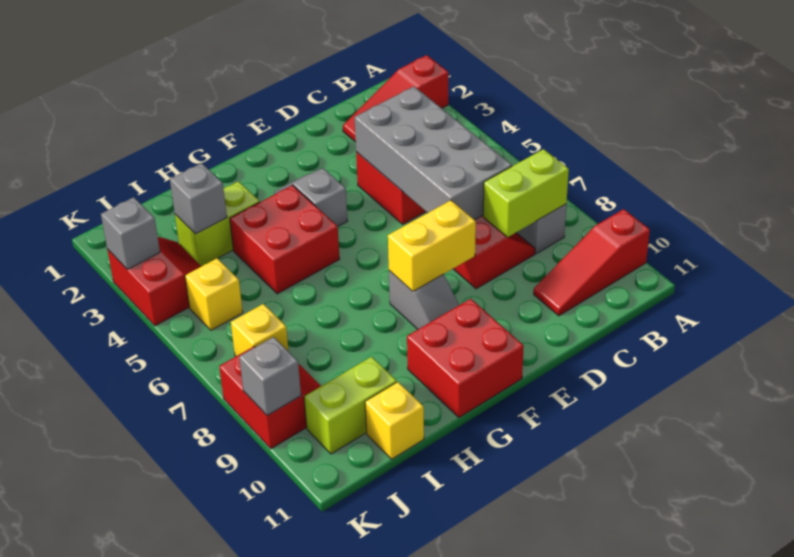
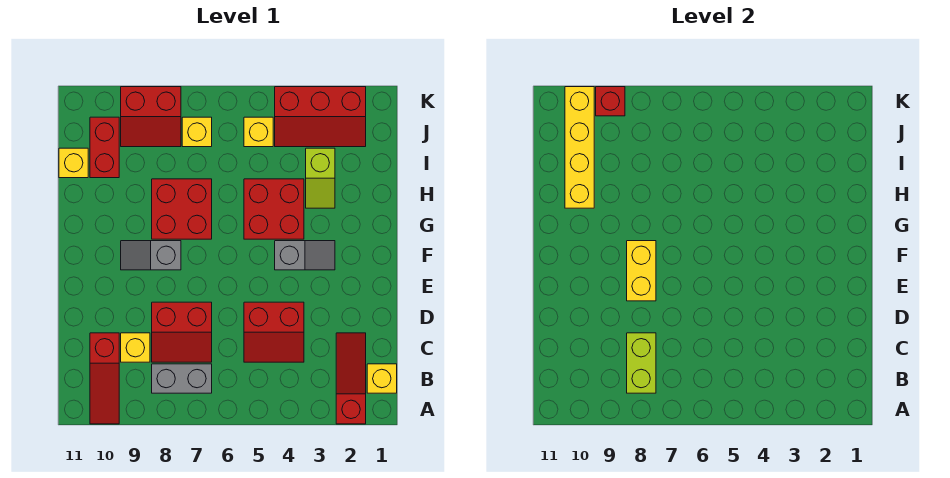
red slope A10:C10 level 1 top A -> red slope A10:C10 level 1 top C
none -> yellow brick B1 level 1
grey brick C4:D7 level 2 -> none
none -> yellow brick C9 level 1
red brick F10:G11 level 1 -> red brick G7:H8 level 1
lime brick H3:I3 level 1 -> lime slope H3:I3 level 1 top I
none -> yellow brick H10:K10 level 2
grey brick I3 level 2 -> none
lime brick I10:J10 level 1 -> red brick I10:J10 level 1
red slope J3:K4 level 1 top K -> red slope J2:K4 level 1 top K
grey brick K3 level 2 -> none
grey brick K9 level 2 -> red brick K9 level 2

